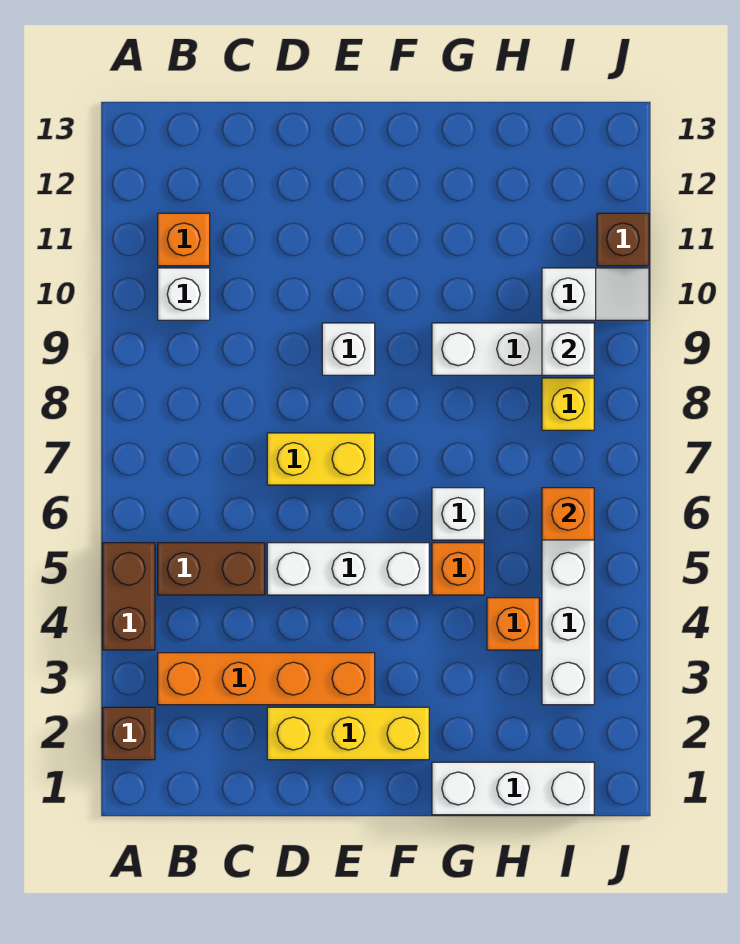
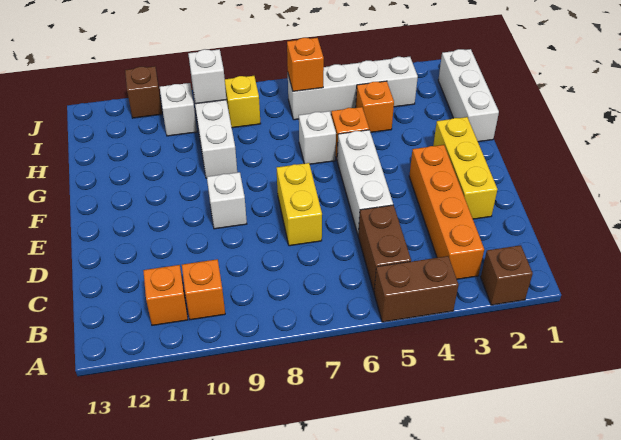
white brick B10 level 1 -> orange brick B10 level 1

